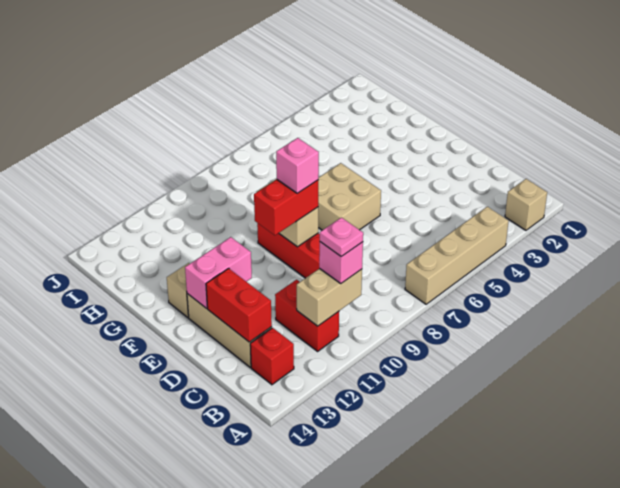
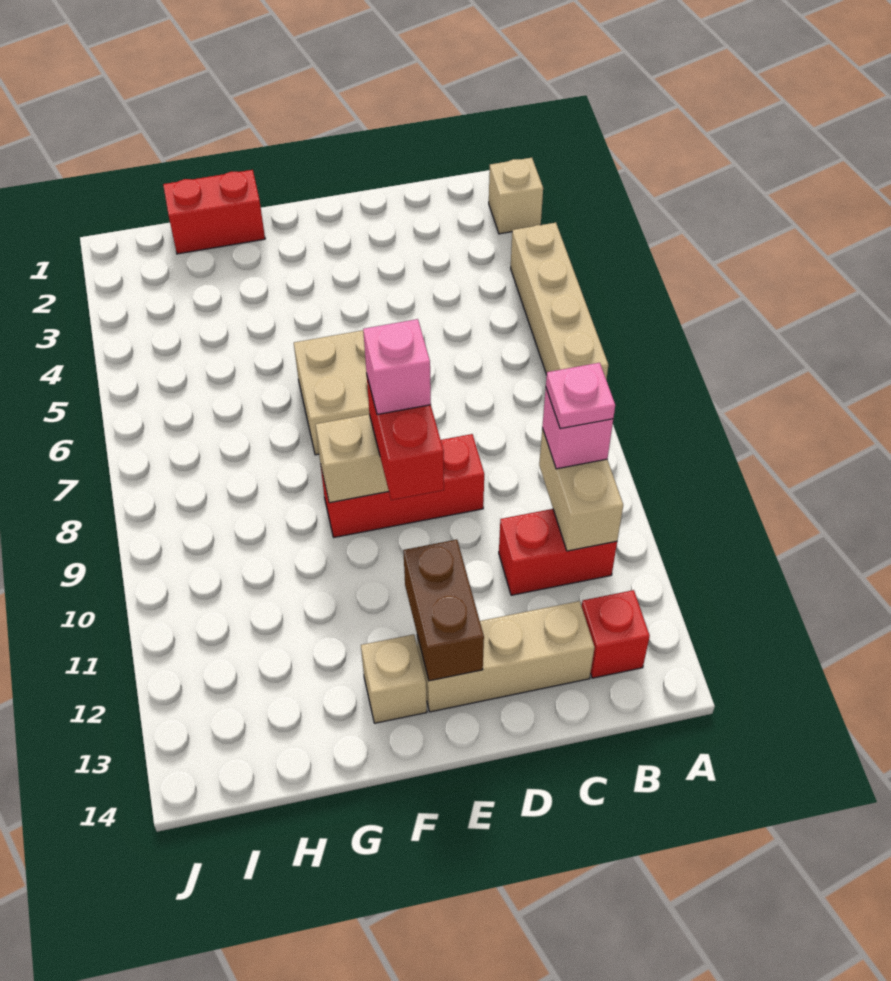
red brick C13:D13 level 2 -> red brick G1:H1 level 1
pink brick E12:E13 level 2 -> brown brick E12:E13 level 2

